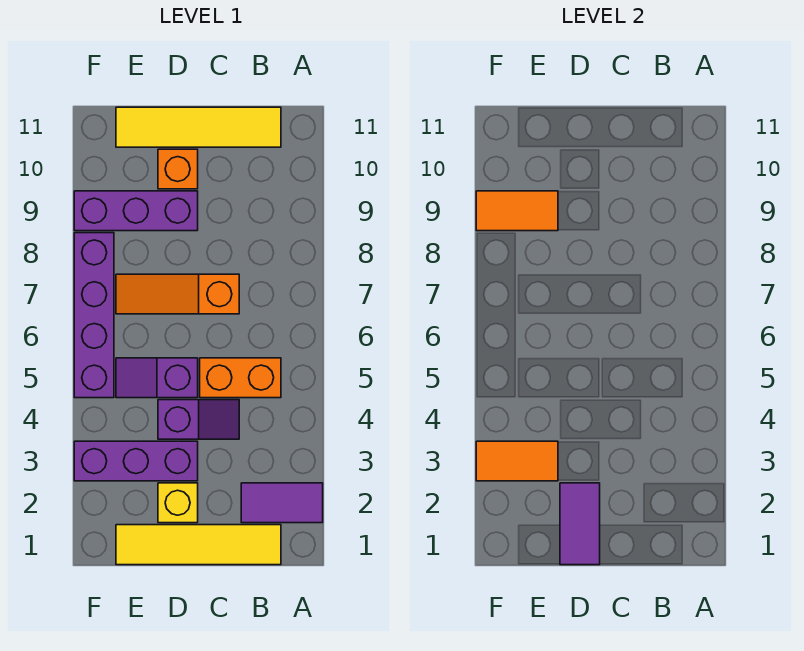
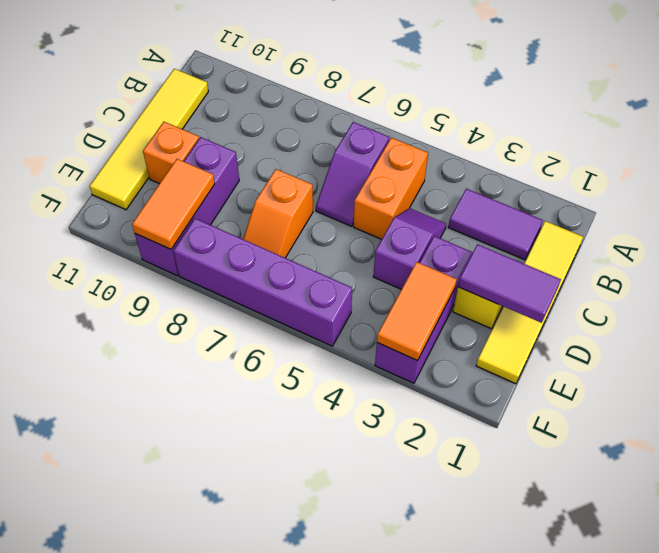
purple tile A2:B2 level 1 -> purple tile B2:B3 level 1
orange slope C7:E7 level 1 top C -> orange slope D7:E7 level 1 top D
purple slope D5:E5 level 1 top D -> purple slope B6:C6 level 1 top B

